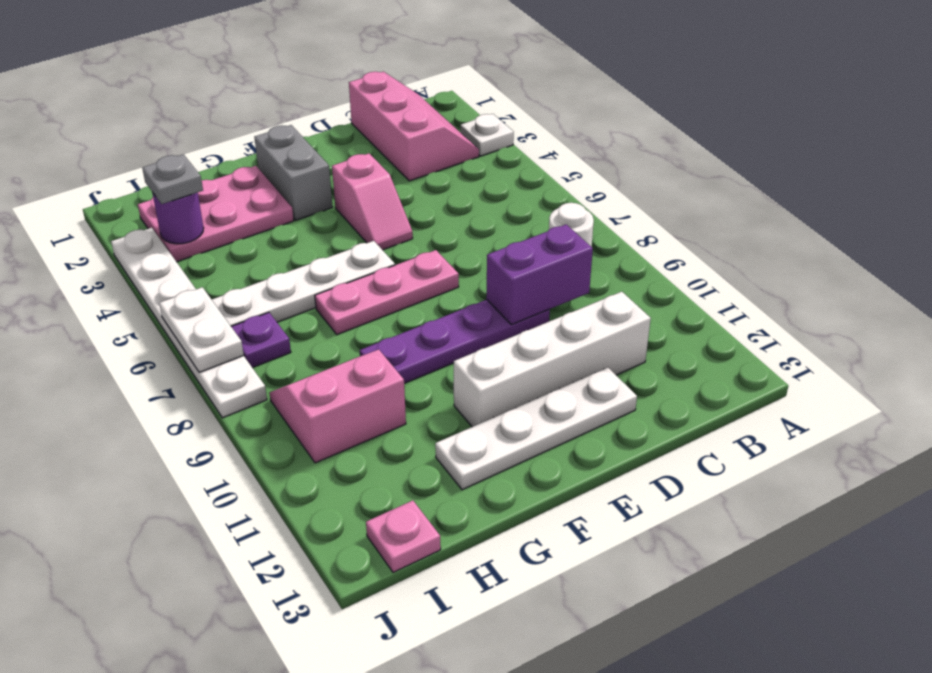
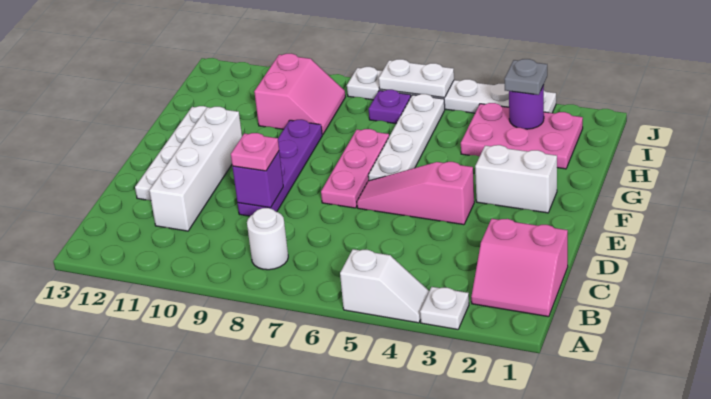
none -> white slope A4:A5 level 1 top 5
pink slope B1:C3 level 1 top C -> pink slope B1:C2 level 1 top C
purple brick C9:D9 level 2 -> purple brick D9 level 2
pink slope E4:E5 level 1 top 4 -> pink slope E4:E6 level 1 top 4
grey brick F2:F3 level 1 -> white brick F2:F3 level 1
pink plate G2:I3 level 1 -> pink plate H2:I4 level 1
pink plate I13 level 1 -> pink plate D9 level 3

